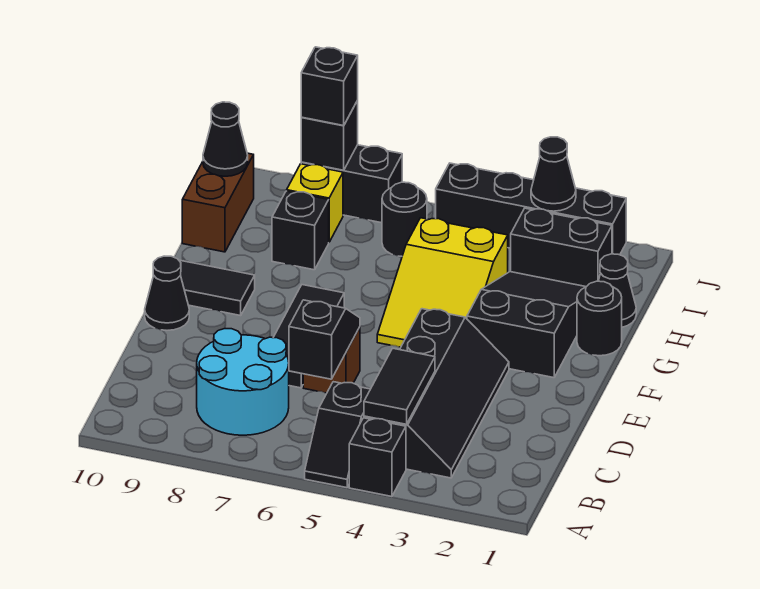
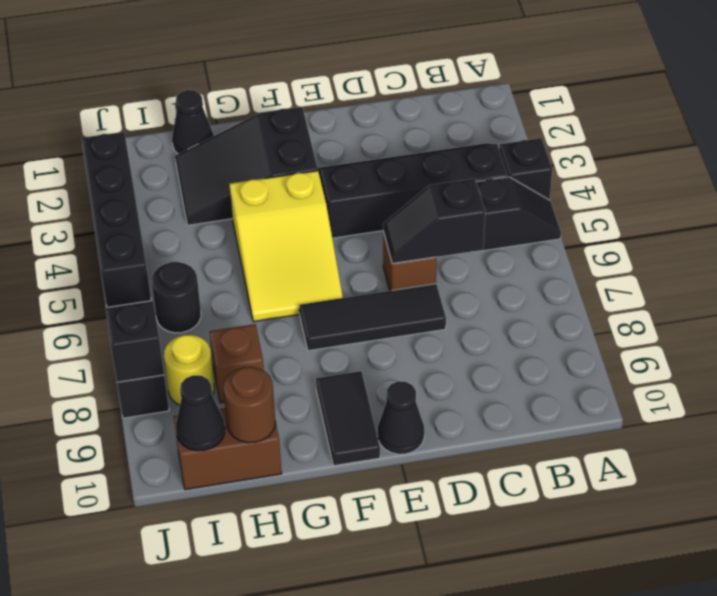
black tile B4:C4 level 2 -> none
cyan round brick B7:C8 level 1 -> none
yellow slope F4:H5 level 1 top H -> yellow slope F4:G6 level 1 top 4
black round brick G1 level 1 -> none
black brick H8 level 1 -> brown brick H8 level 1
none -> brown round brick H10 level 2
black brick I2:I3 level 1 -> none
yellow brick I8 level 1 -> yellow round brick I8 level 1
black cone J3 level 2 -> none
black brick J8 level 3 -> none

